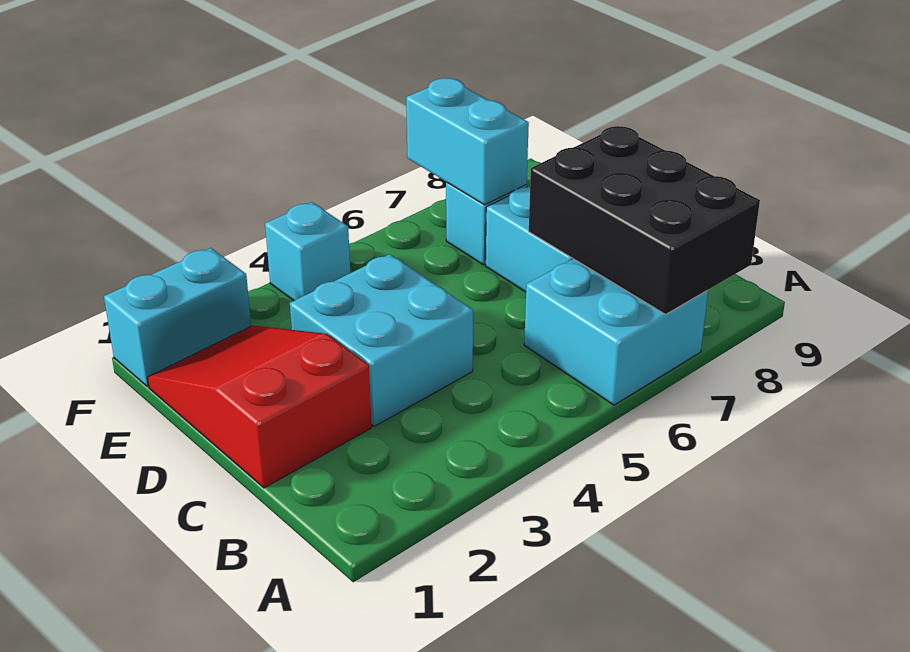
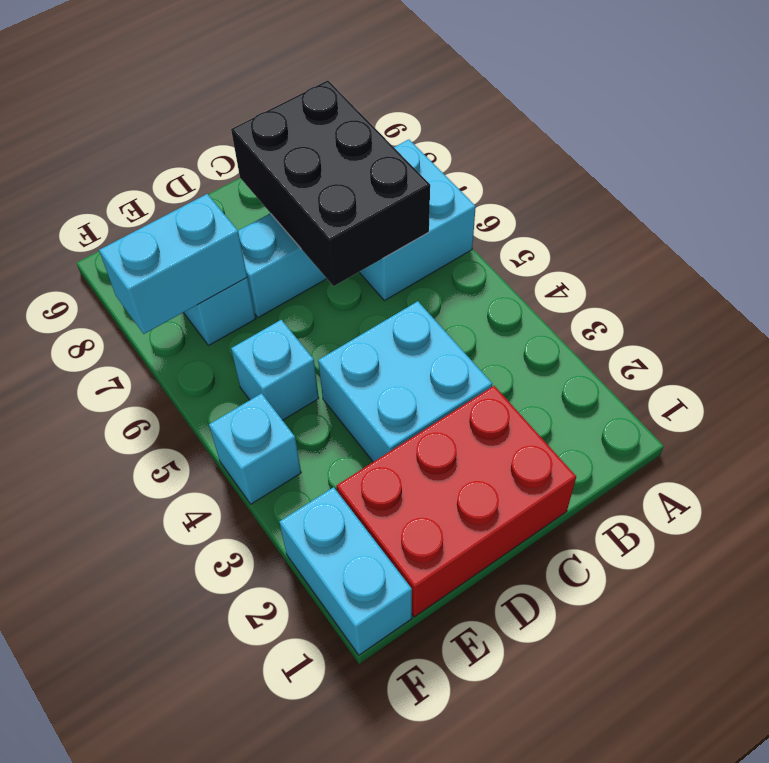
black brick A7:C8 level 2 -> black brick B6:C8 level 2
red slope C1:E2 level 1 top C -> red brick C1:E2 level 1
none -> cyan brick E5 level 1

